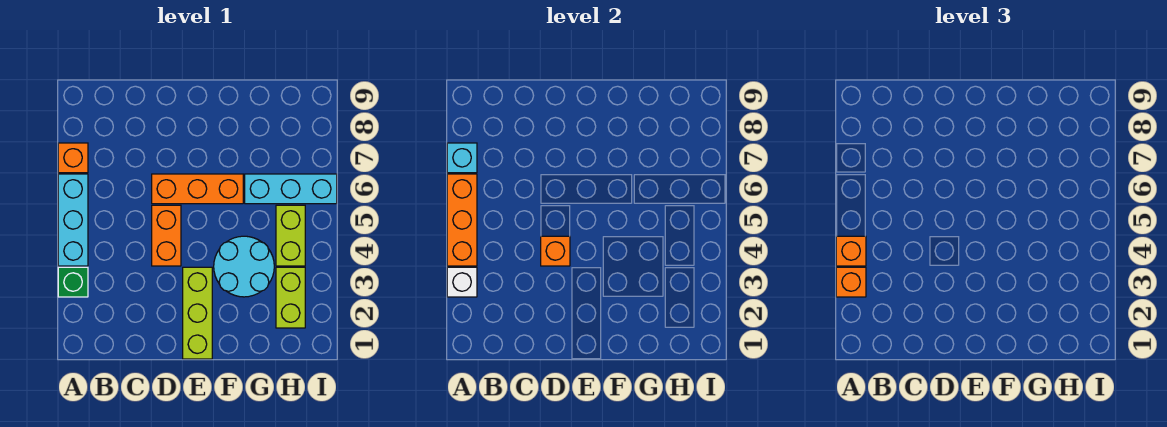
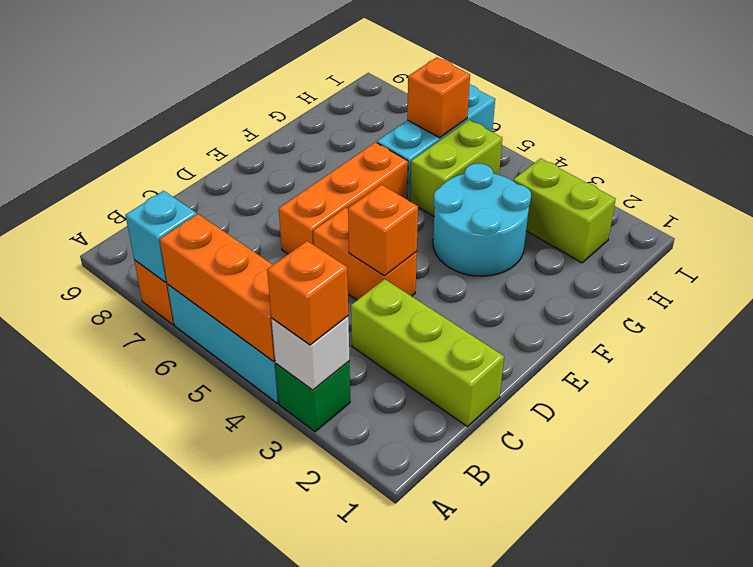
orange brick A4 level 3 -> orange brick H6 level 2
lime brick E1:E3 level 1 -> lime brick C1:C3 level 1
lime brick H4:H5 level 1 -> lime brick G5:H5 level 1

